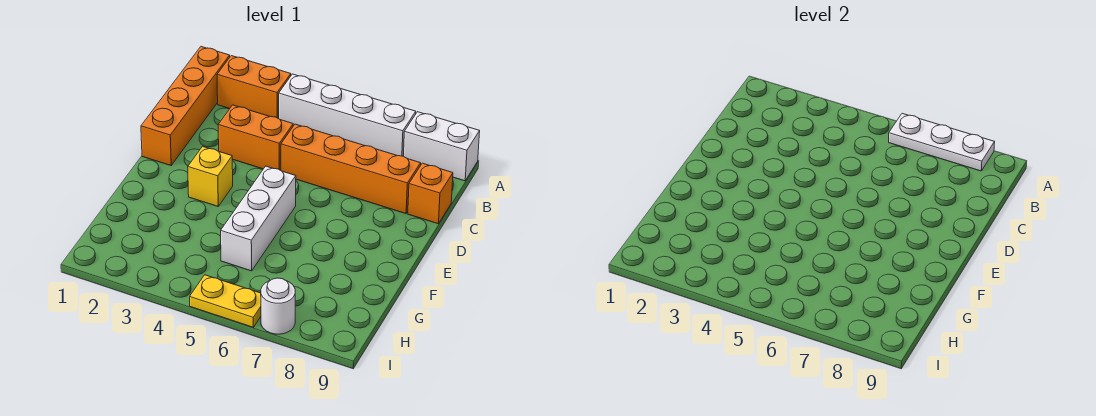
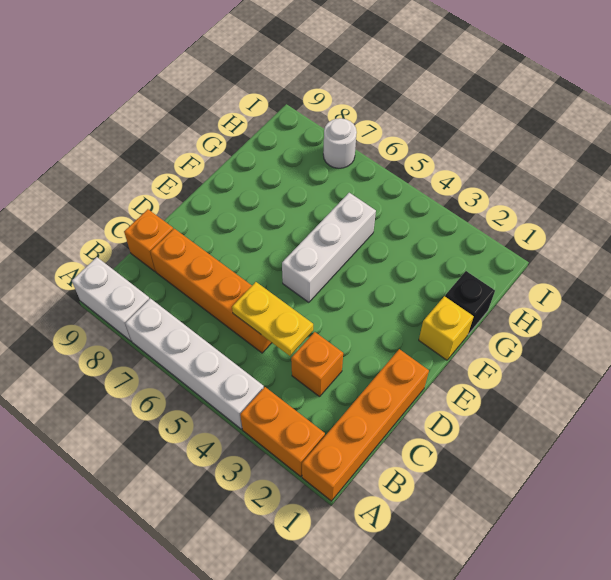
white plate A6:A8 level 2 -> none
orange brick C3:C4 level 1 -> orange brick C3 level 1
yellow brick E3 level 1 -> yellow brick F1 level 1
none -> black brick G1 level 1
yellow plate I5:I6 level 1 -> yellow plate C4:C5 level 2

